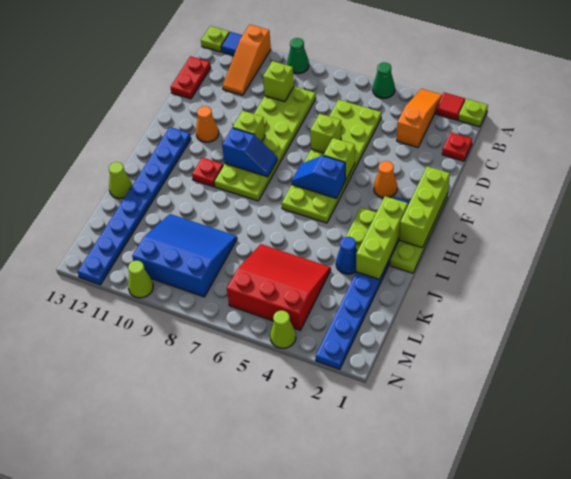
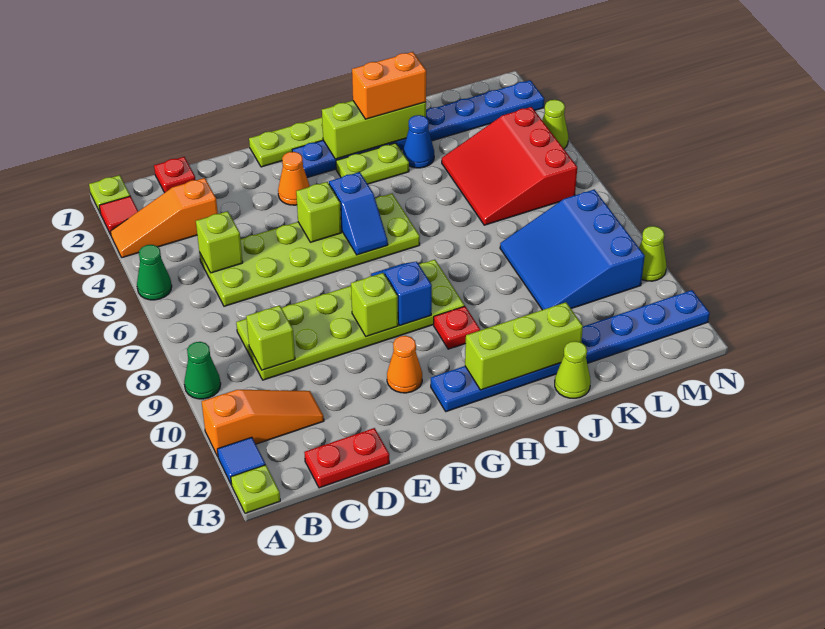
lime brick E6 level 2 -> lime brick C5 level 2
lime brick F1:H1 level 2 -> lime brick H12:J12 level 2
none -> orange brick I2:J2 level 3

